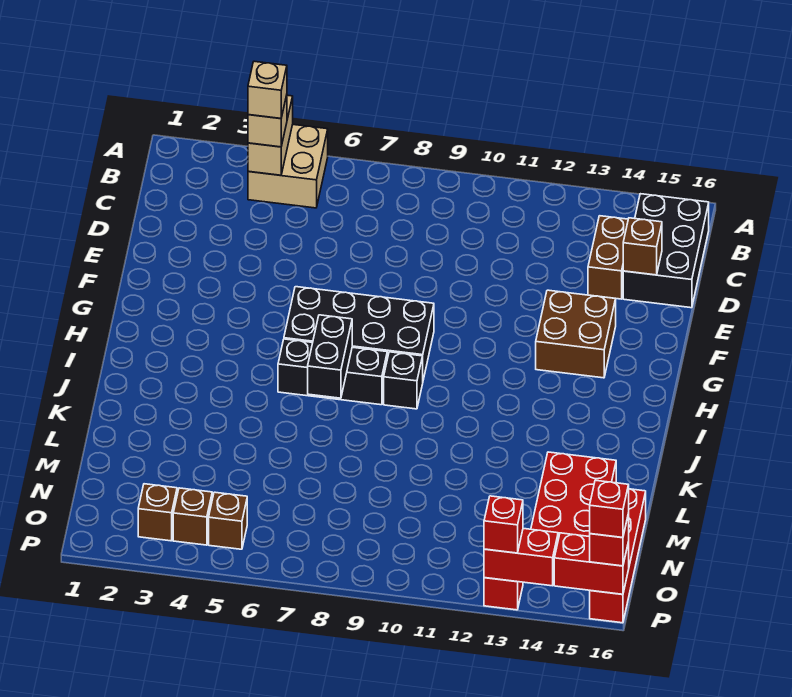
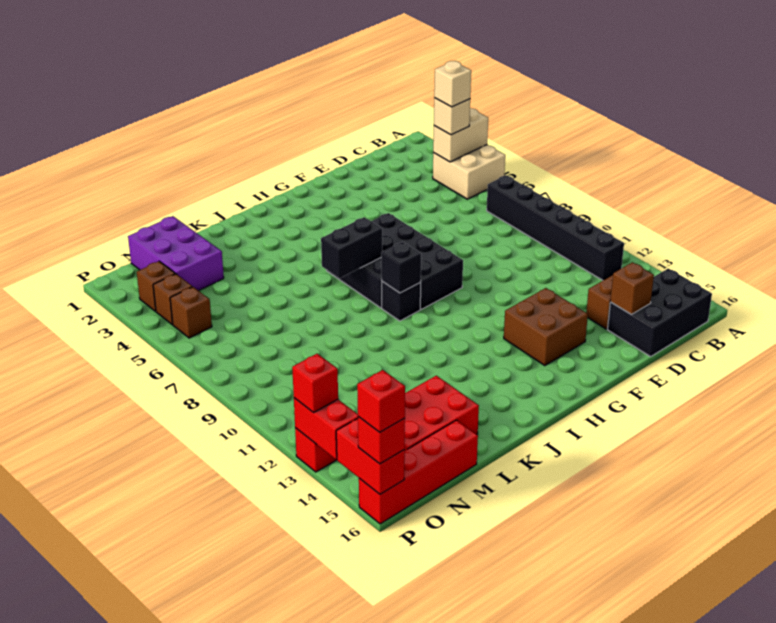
none -> black brick B7:B12 level 1
none -> black brick I9 level 2
none -> purple brick M1:N3 level 1

